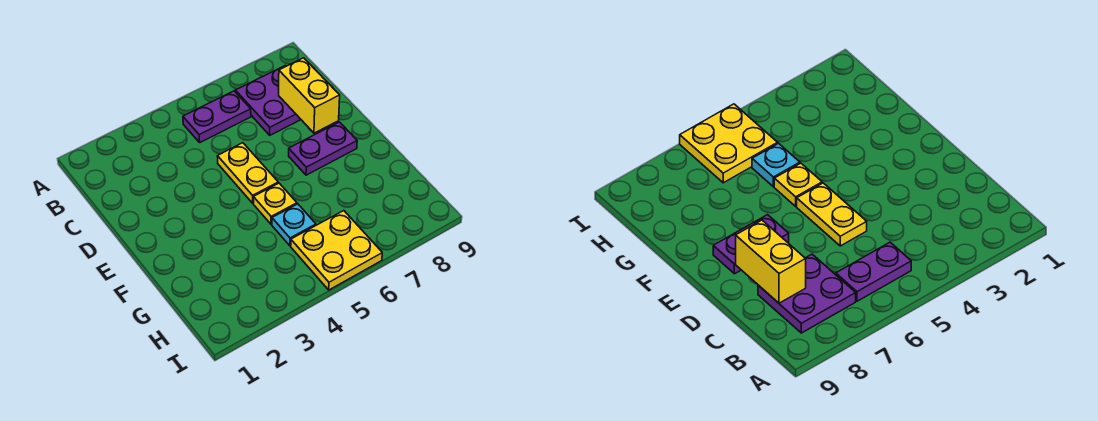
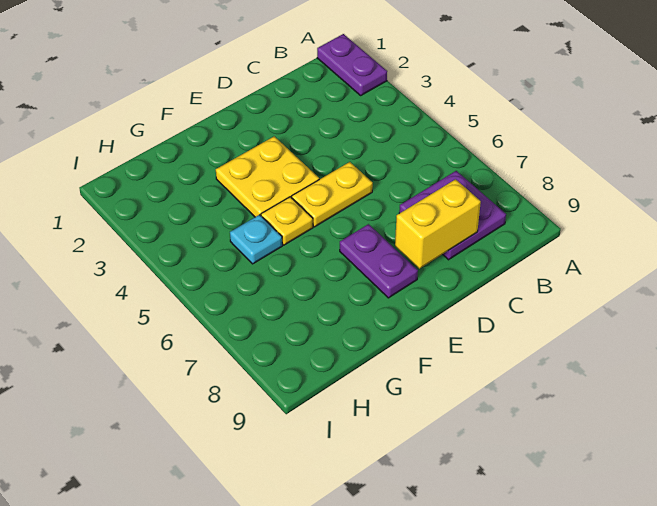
purple plate B5:B6 level 1 -> purple plate A1:A2 level 1
yellow plate H5:I6 level 1 -> yellow plate E3:F4 level 1

